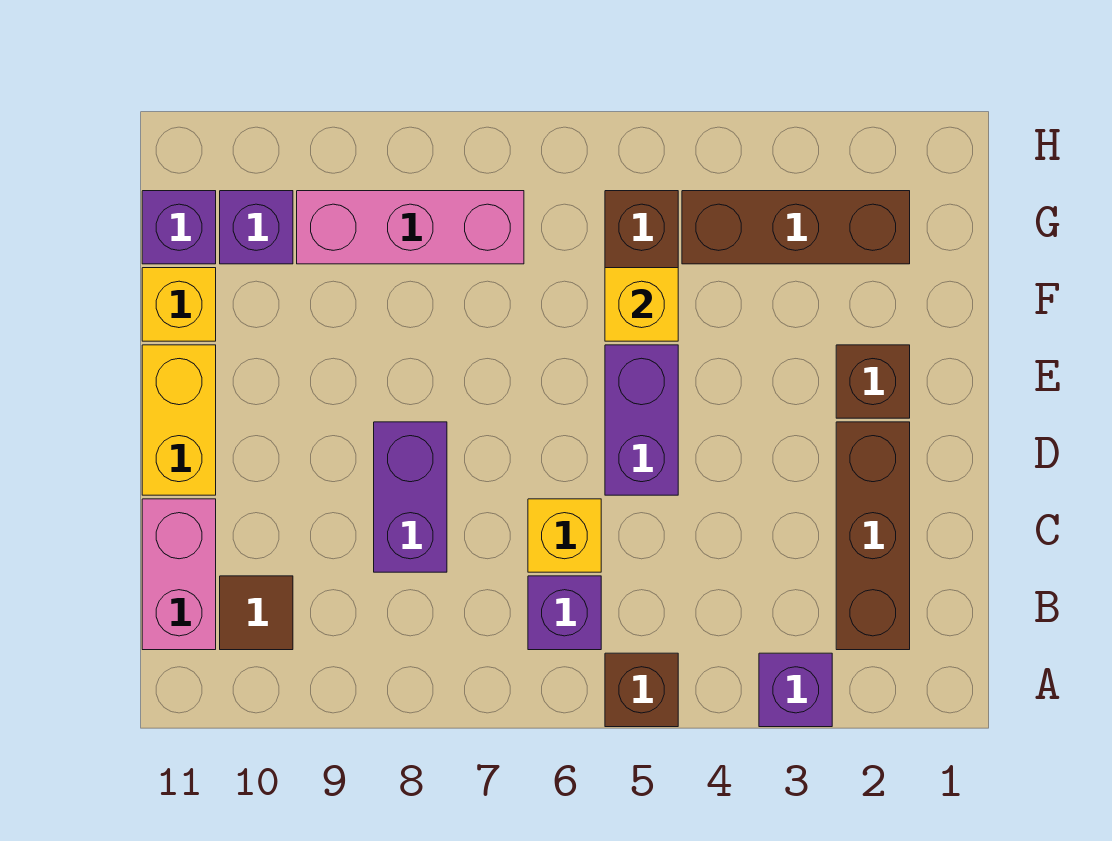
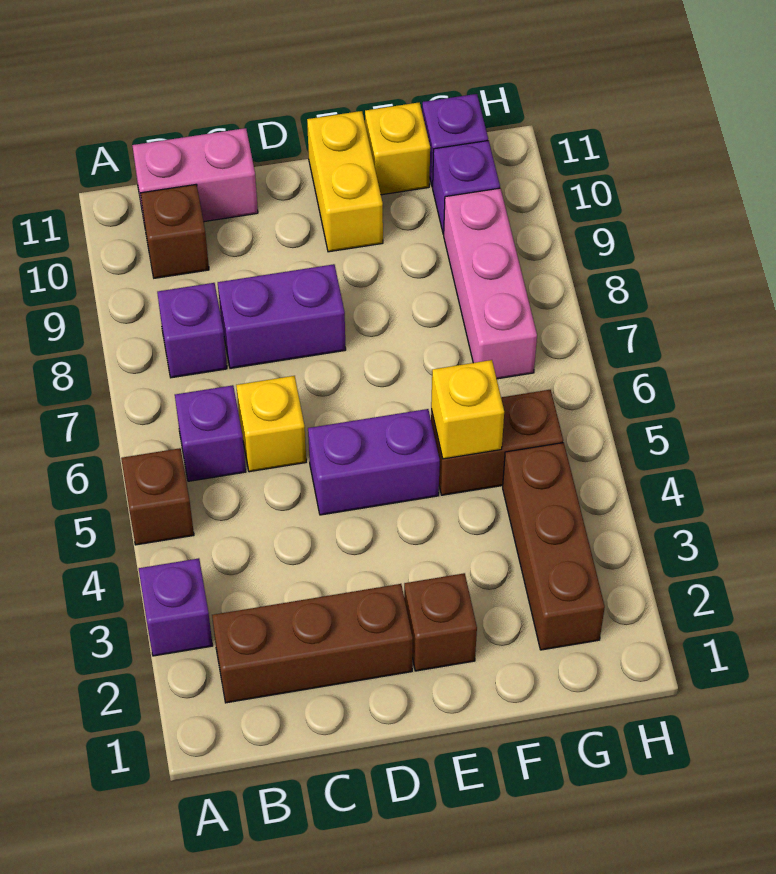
none -> purple brick B8 level 1
brown tile B10 level 1 -> brown brick B10 level 1
yellow brick D11:E11 level 1 -> yellow brick E10:E11 level 1

